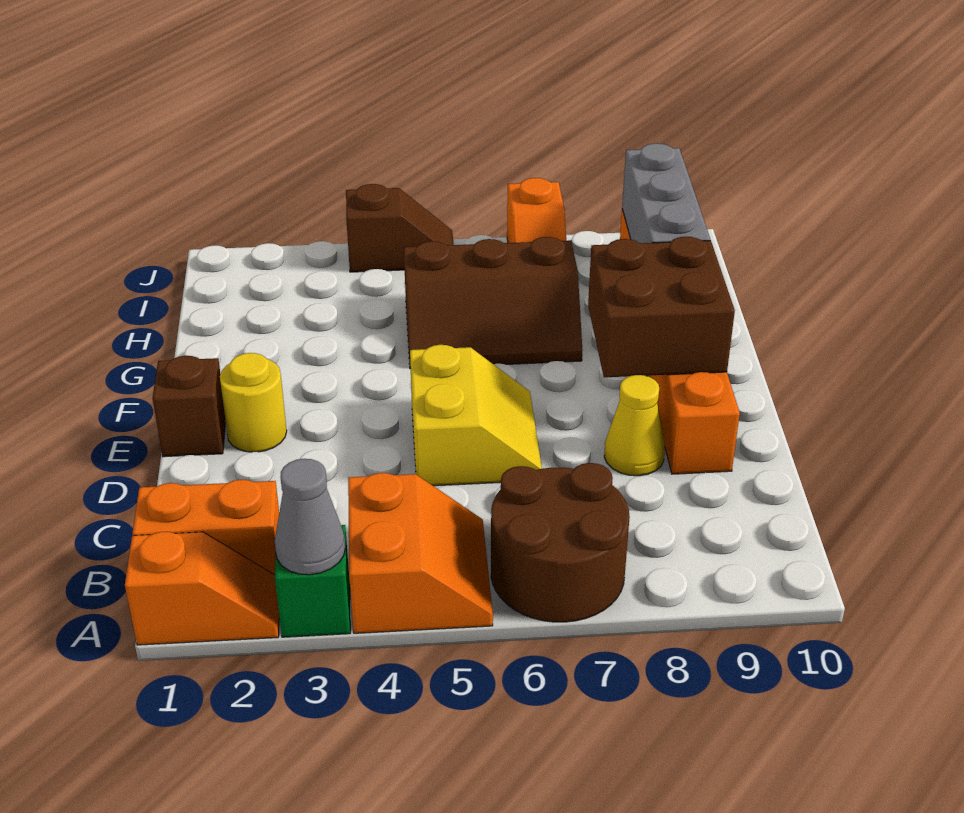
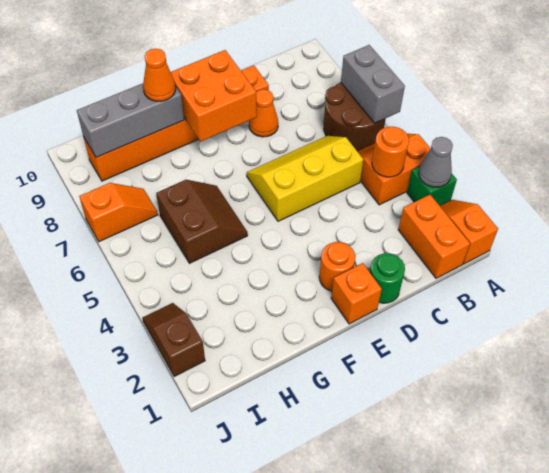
none -> grey brick A6:A7 level 2
none -> orange round brick B4 level 2
none -> green round brick D1 level 1
yellow slope D5:E6 level 1 top 5 -> yellow slope C5:E6 level 1 top 5
yellow cone D8 level 1 -> orange cone D8 level 1
brown brick E1 level 1 -> orange brick E1 level 1
yellow round brick E2 level 1 -> orange round brick E2 level 1
brown brick E8:F9 level 2 -> orange brick E8:F9 level 2
brown slope G5:H7 level 1 top H -> brown slope G5:H6 level 1 top H
none -> orange cone G9 level 3
brown slope J4:J5 level 1 top 4 -> brown slope J2:J3 level 1 top 2

